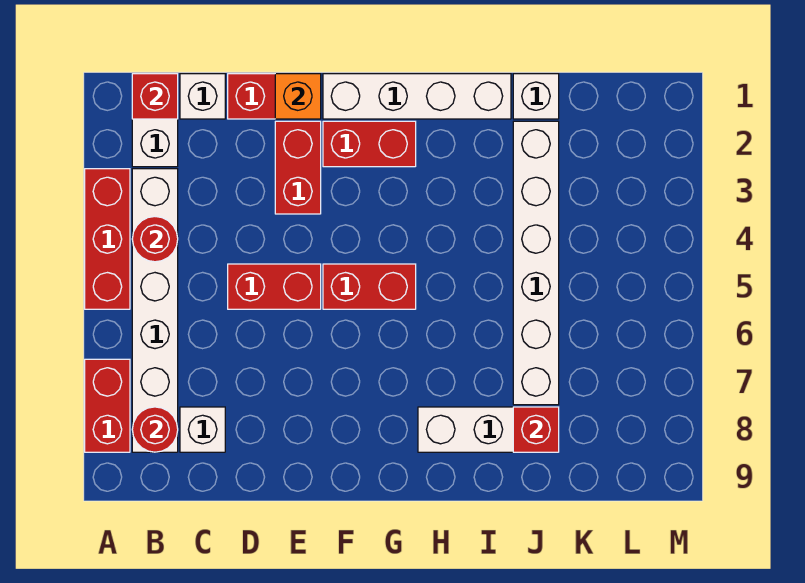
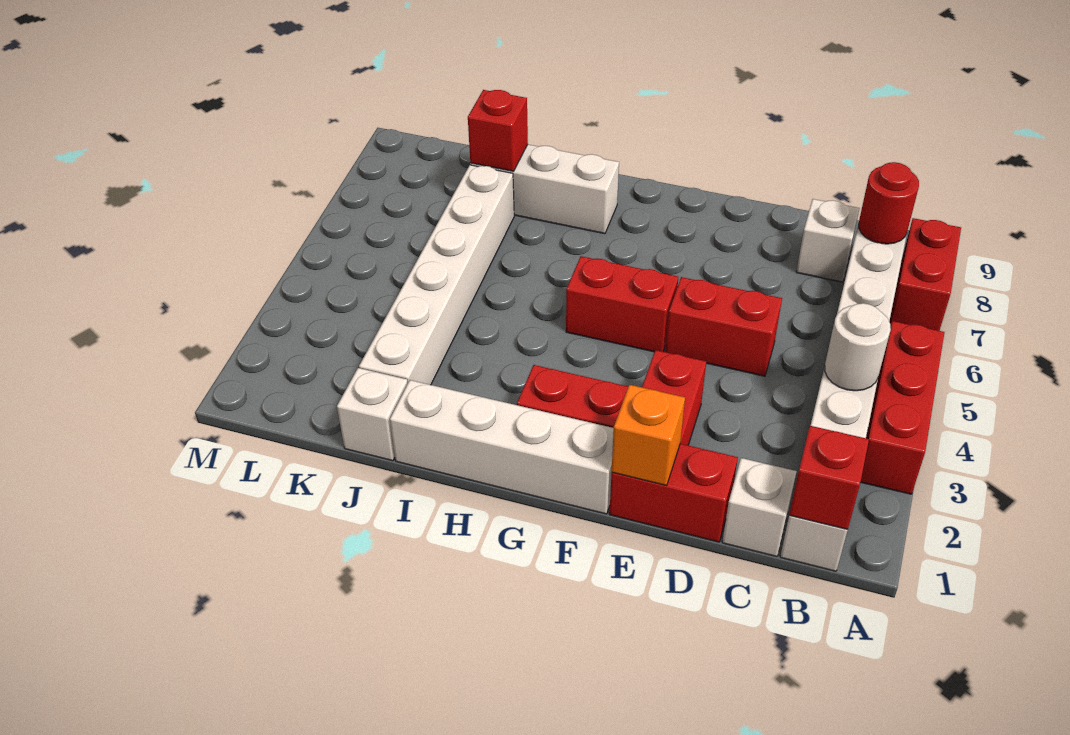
red round brick B4 level 2 -> white round brick B4 level 2

